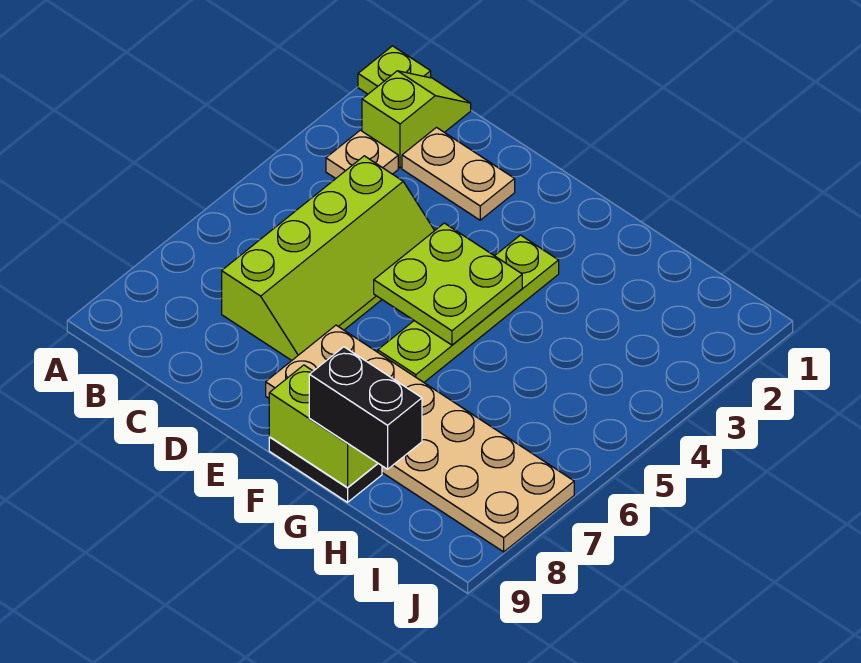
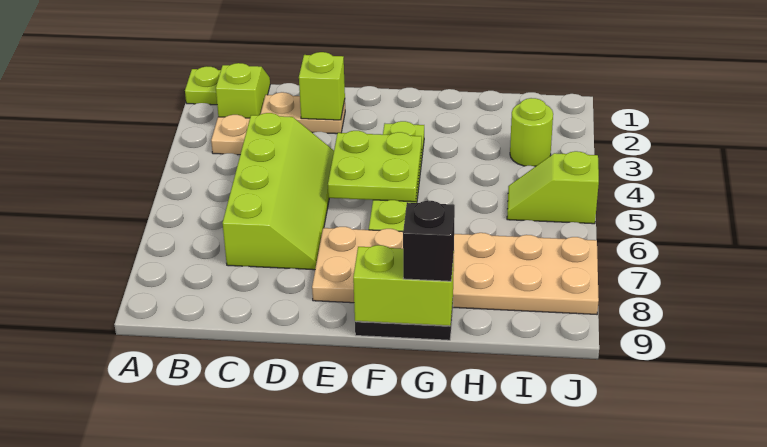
none -> lime brick D2 level 2
black brick G9:H9 level 3 -> black brick G9 level 3
none -> lime round brick I3 level 1
none -> lime slope I5:J5 level 1 top J

